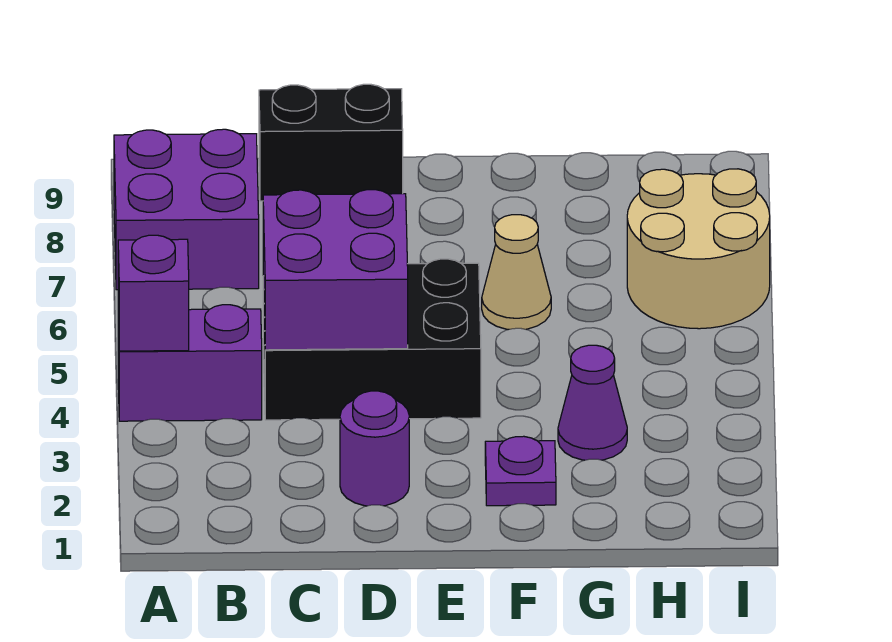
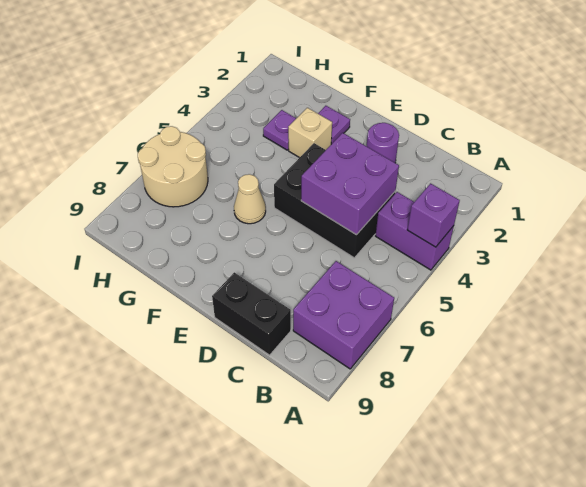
none -> tan brick F3 level 1
purple cone G3 level 1 -> purple plate G3 level 1

